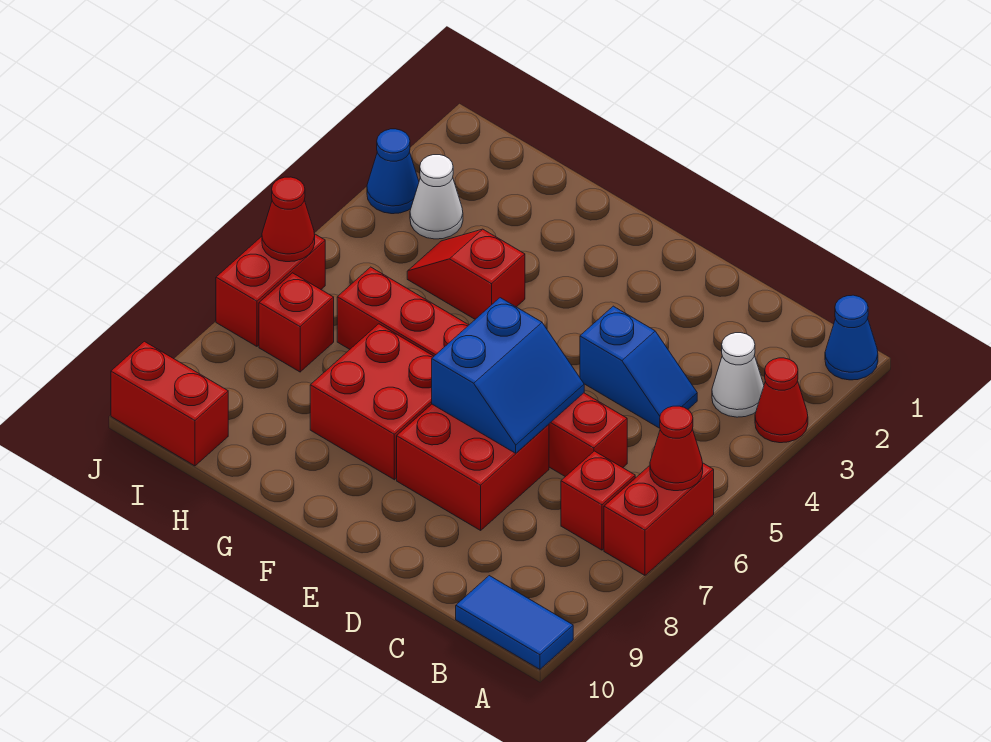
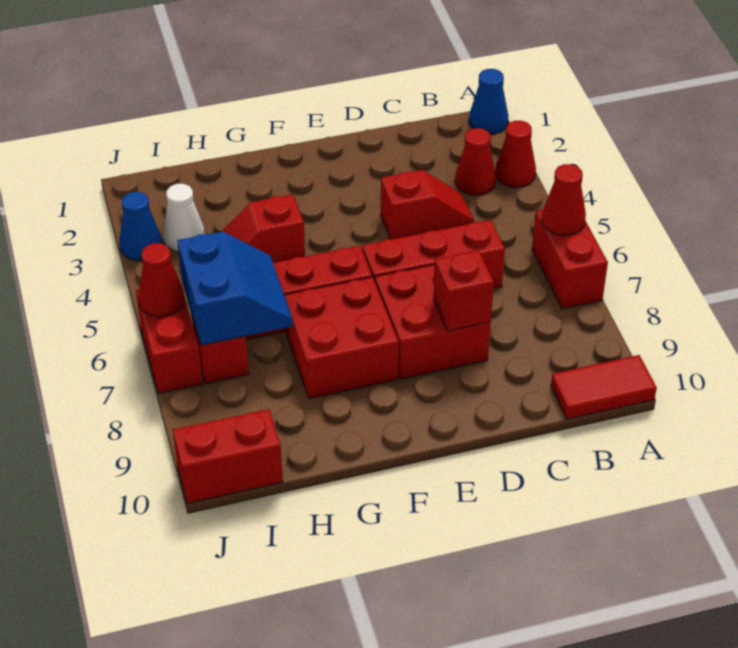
blue tile A10:B10 level 1 -> red tile A10:B10 level 1
white cone B3 level 1 -> red cone B3 level 1
red brick B7 level 1 -> red brick D8 level 2
blue slope C4:D4 level 1 top D -> red slope C4:D4 level 1 top D
blue slope D6:E7 level 2 top E -> blue slope H6:I7 level 2 top I

